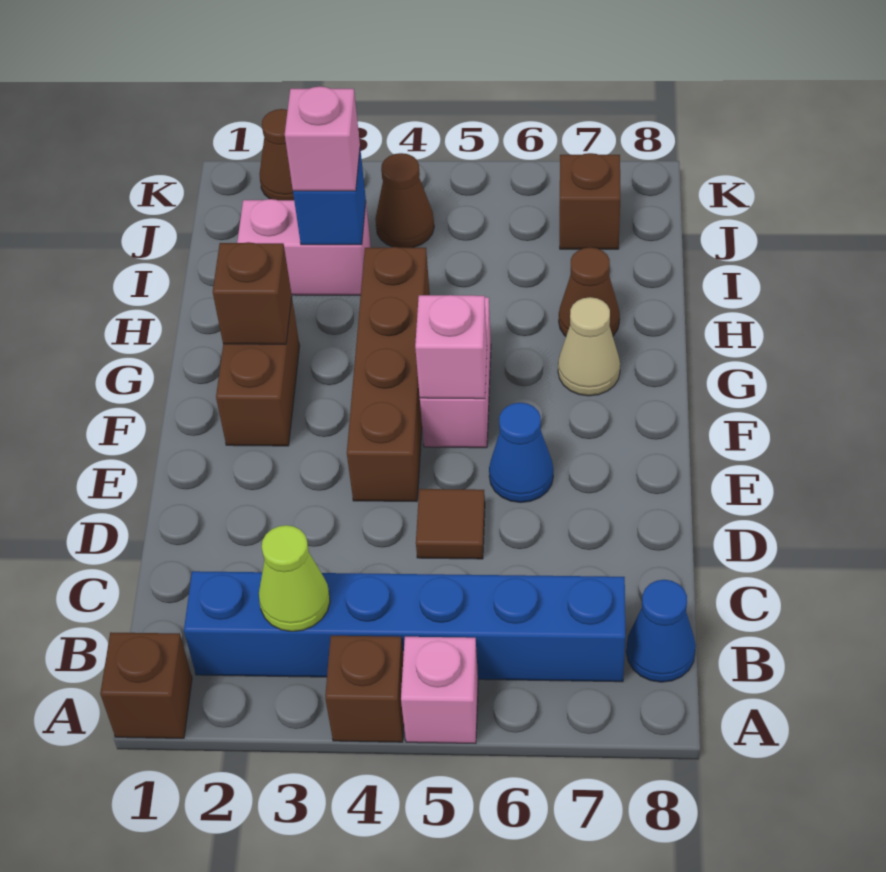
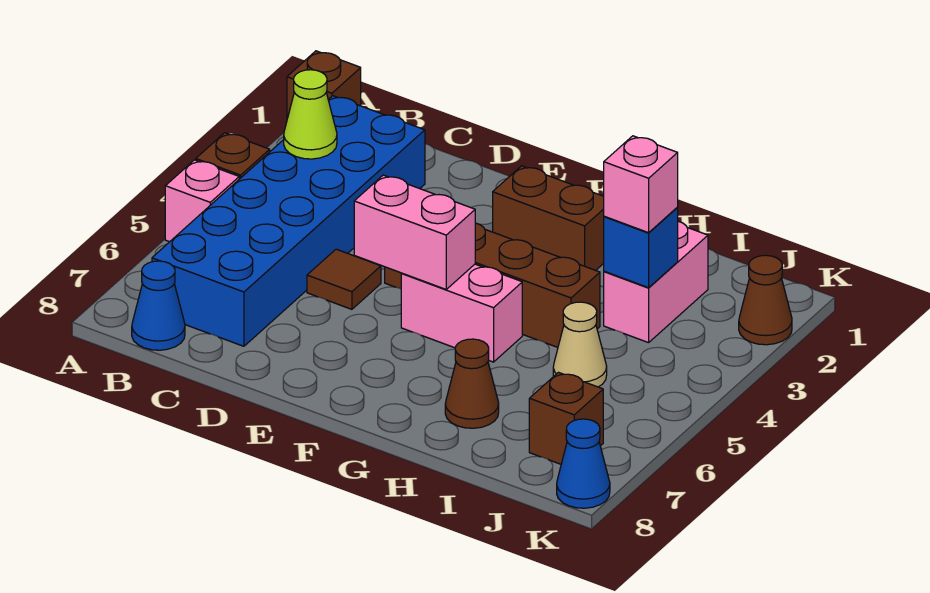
blue brick B2:B7 level 1 -> blue brick B2:C7 level 1
blue cone E6 level 1 -> blue cone K8 level 1
pink brick F5 level 2 -> pink brick E5:F5 level 2
brown brick G2 level 2 -> none
tan cone G7 level 1 -> tan cone I5 level 1
brown cone J4 level 1 -> none

